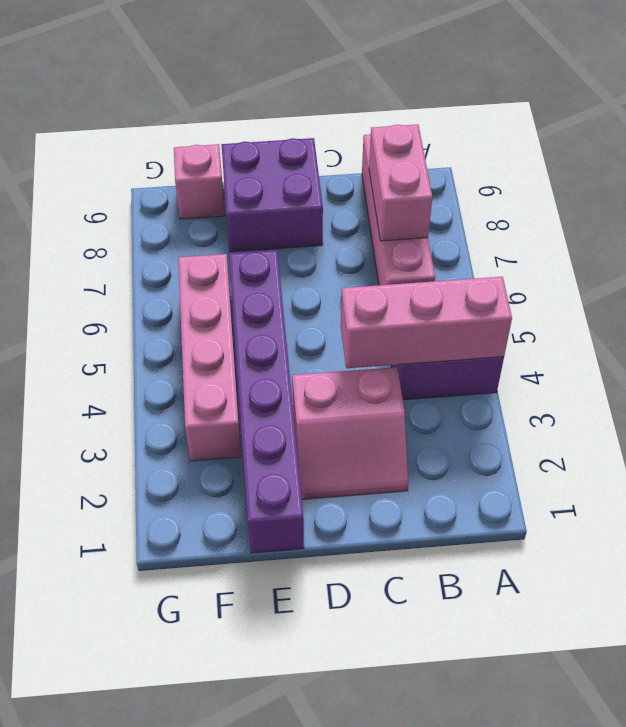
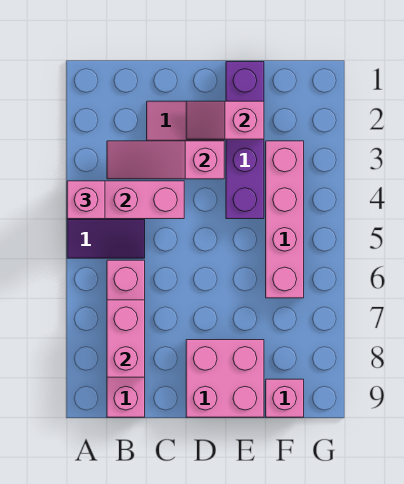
none -> pink brick A4 level 3
none -> pink slope B3:D3 level 2 top D
none -> pink slope D2:E2 level 2 top E
purple brick D8:E9 level 1 -> pink brick D8:E9 level 1
purple brick E1:E6 level 1 -> purple brick E1:E4 level 1

